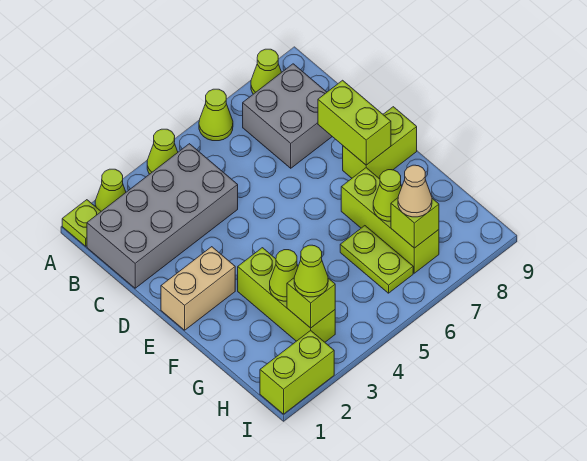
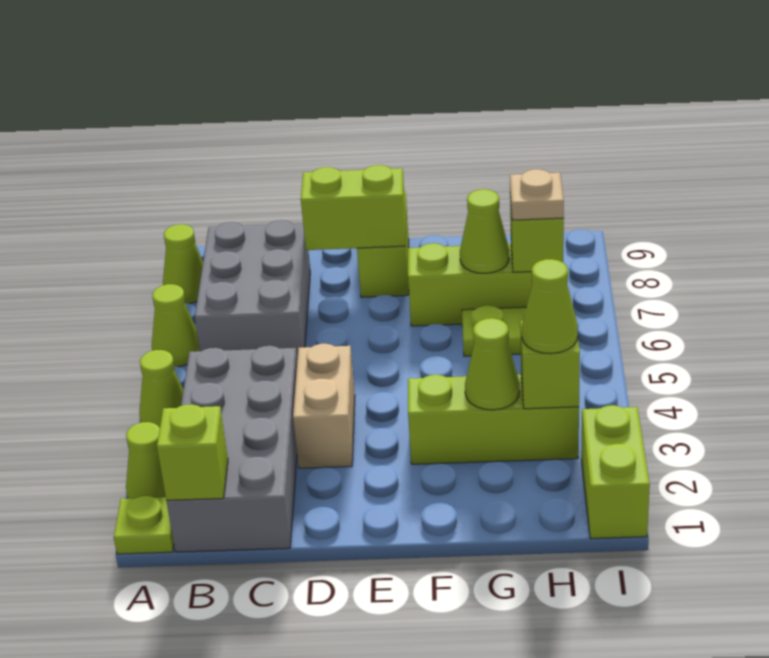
none -> lime brick B1 level 2
grey brick B7:C8 level 1 -> grey brick B6:C8 level 1
tan brick E1:E2 level 1 -> tan brick D3:D4 level 1
tan cone H7 level 3 -> tan plate H7 level 3

